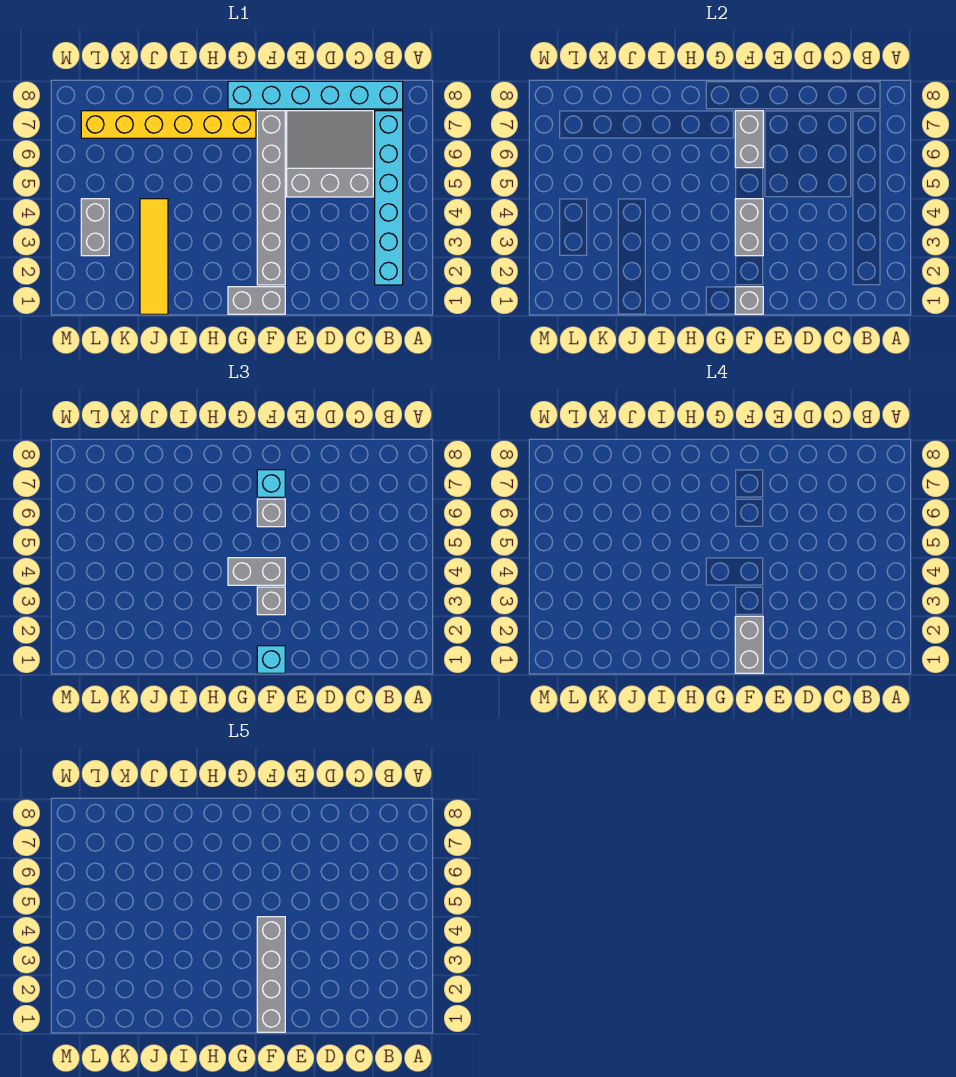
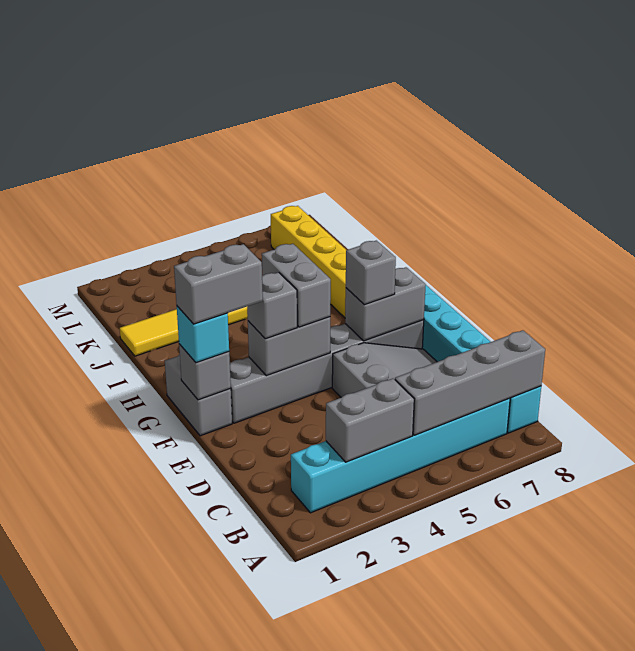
grey brick F1:F4 level 5 -> grey brick B5:B8 level 2
cyan brick F7 level 3 -> none
grey brick L3:L4 level 1 -> grey brick B3:B4 level 2

